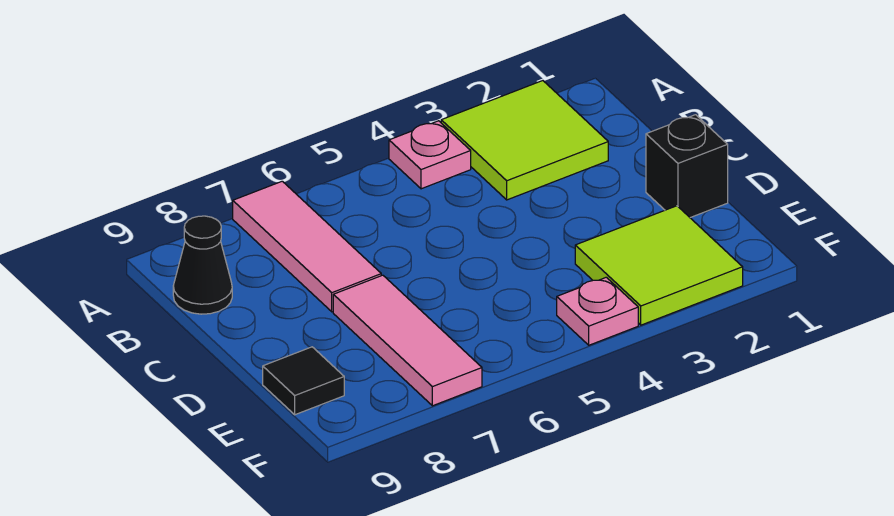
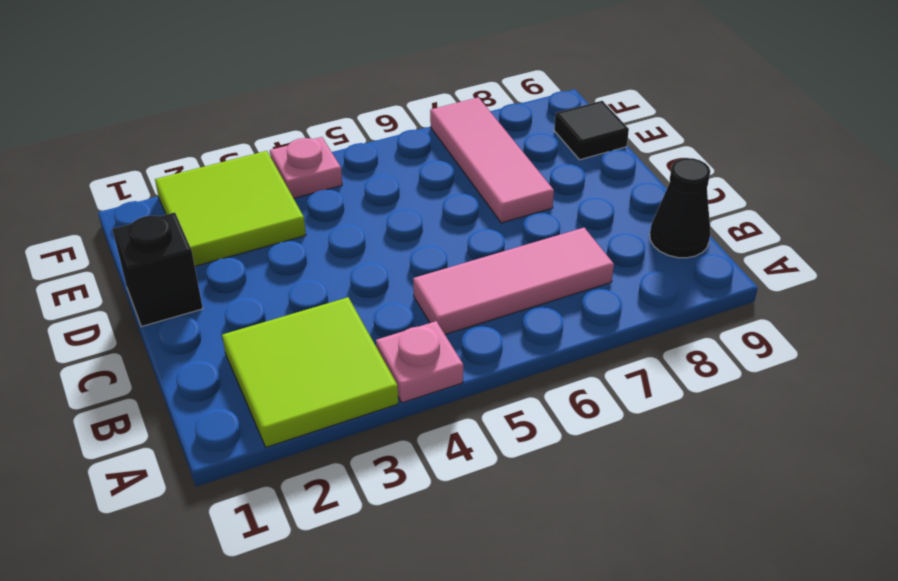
pink tile A7:C7 level 1 -> pink tile B5:B7 level 1

